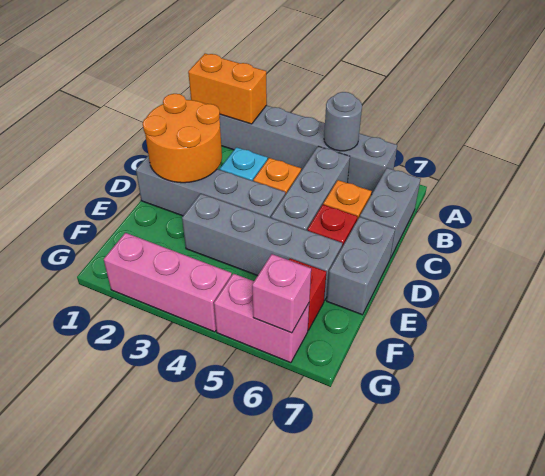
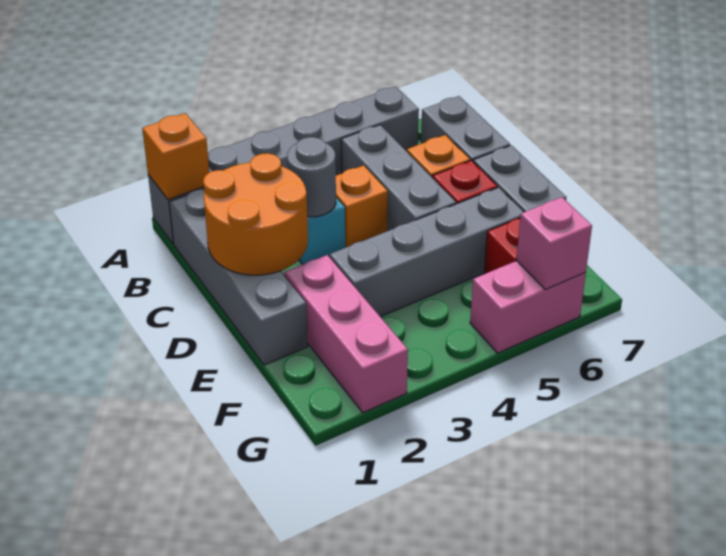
orange brick A1:A2 level 2 -> orange brick A1 level 2
grey round brick A5 level 2 -> grey round brick C3 level 2
grey brick D1:D4 level 1 -> grey brick B1:E1 level 1
pink brick G2:G4 level 1 -> pink brick E2:G2 level 1

